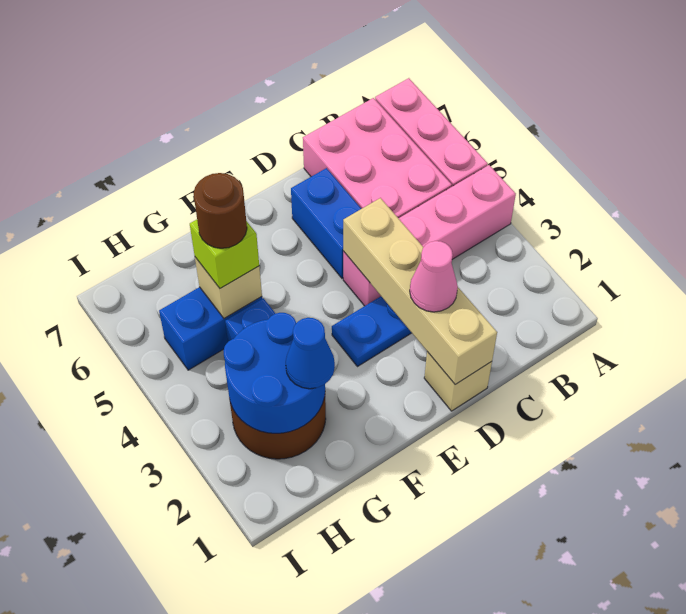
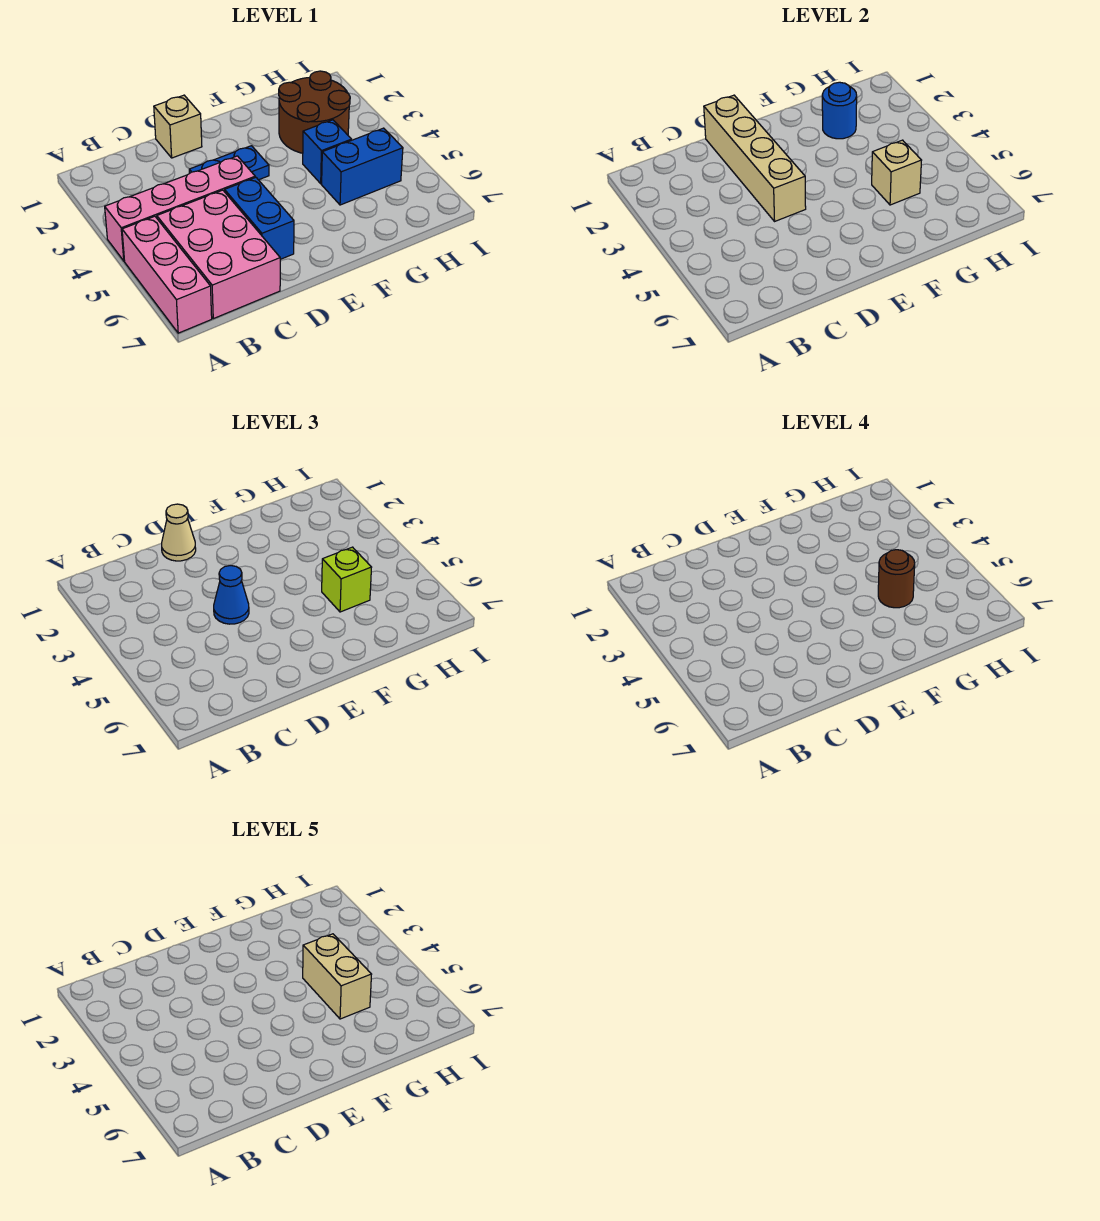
none -> tan cone D1 level 3
pink cone D2 level 3 -> none
blue round brick G2:H3 level 2 -> blue round brick G2 level 2
blue cone G2 level 3 -> blue cone D4 level 3
none -> tan brick G4:G5 level 5

